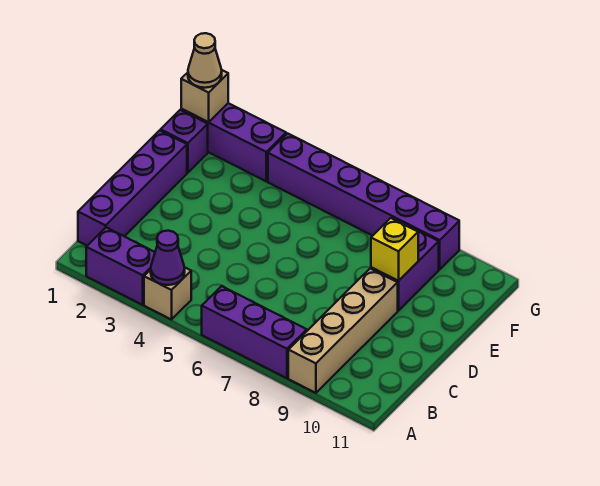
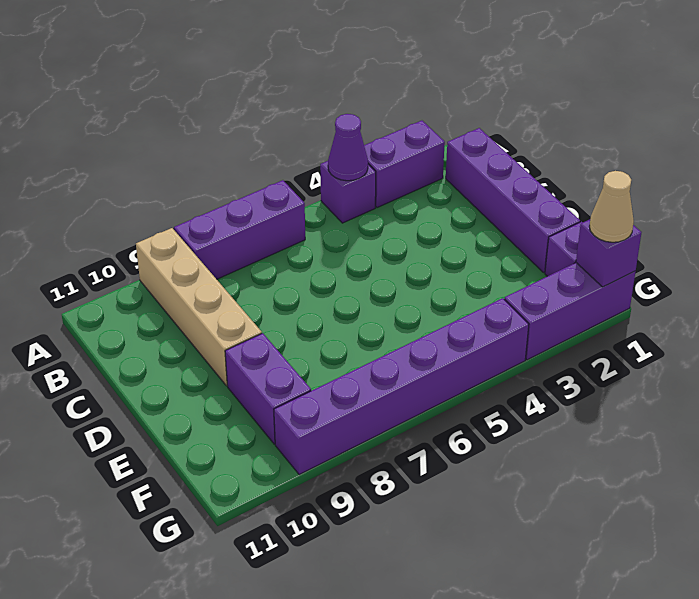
tan brick A4 level 1 -> purple brick A4 level 1
yellow brick E9 level 2 -> none
tan brick G1 level 2 -> purple brick G1 level 2

